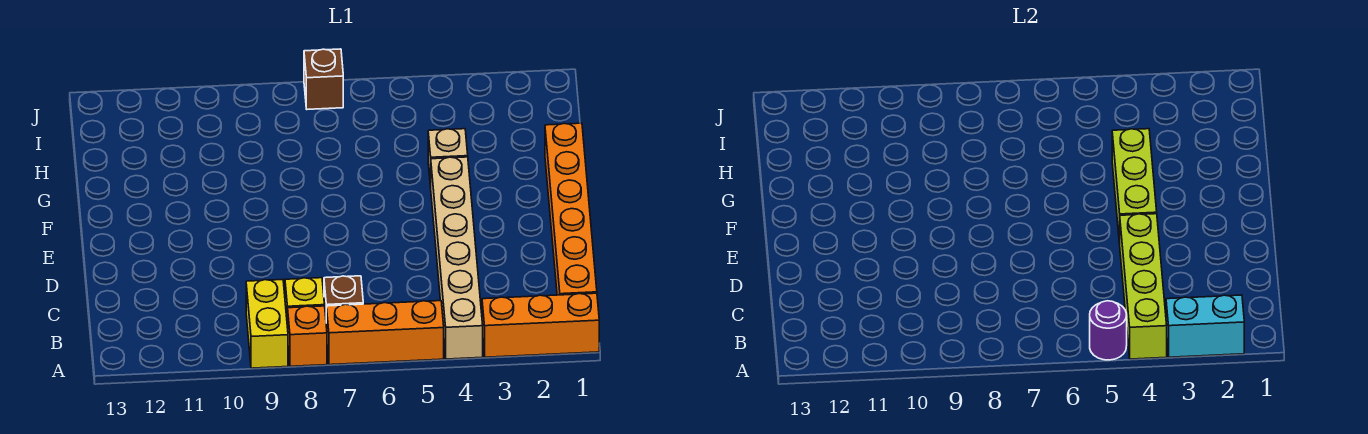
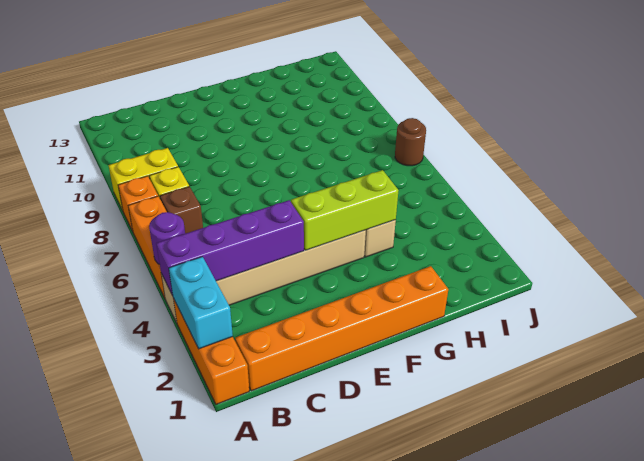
lime brick A4:D4 level 2 -> purple brick A4:D4 level 2
brown brick J7 level 1 -> brown round brick J7 level 1

